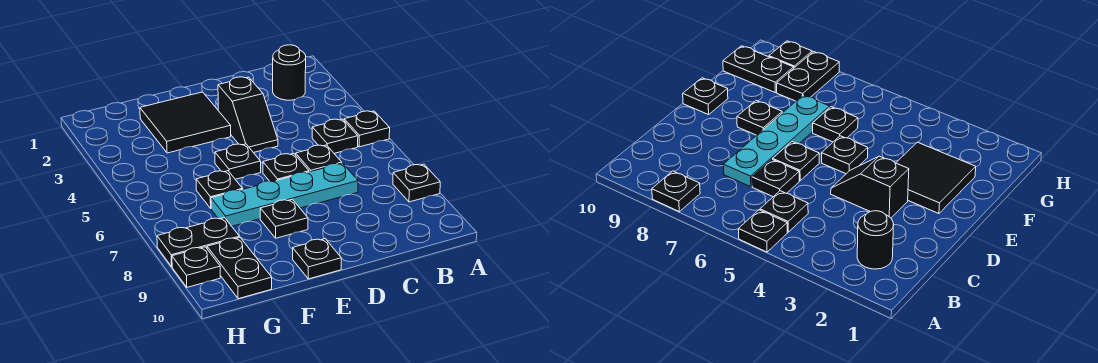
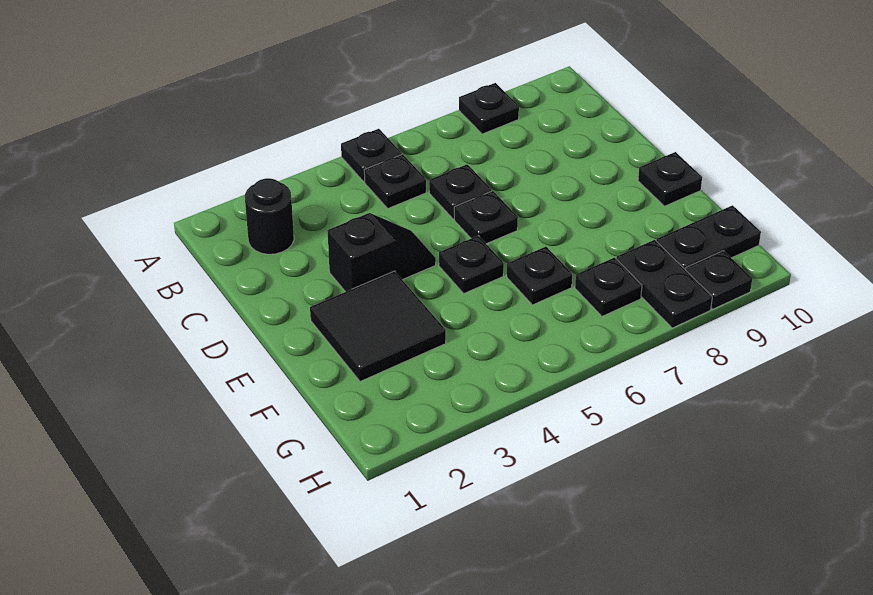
cyan plate C7:F7 level 1 -> none
black plate E8 level 1 -> black plate G7 level 1

